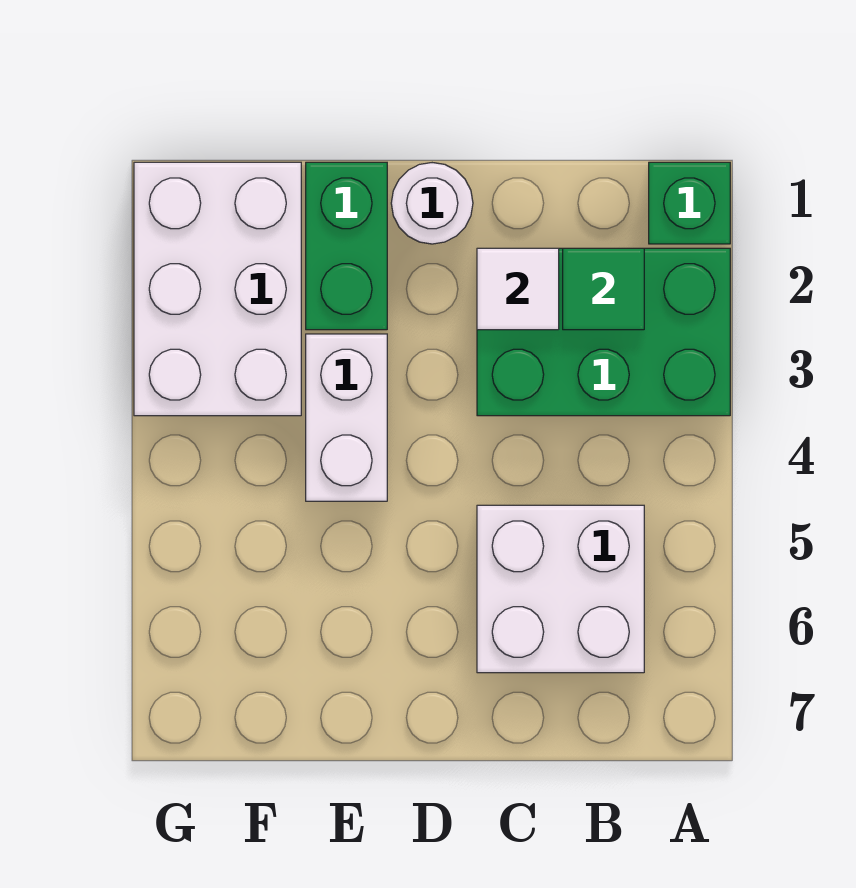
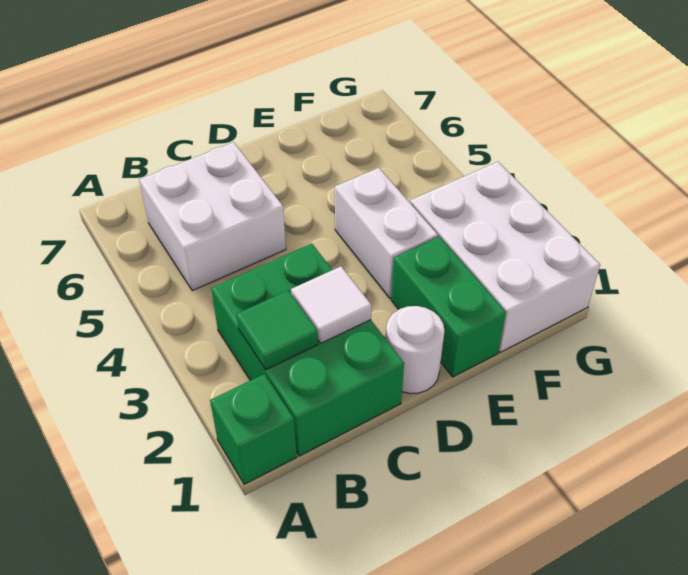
green brick A2:C3 level 1 -> green brick B1:C3 level 1

